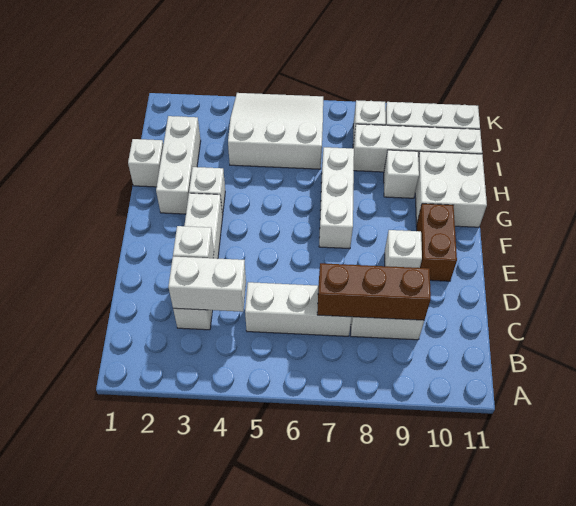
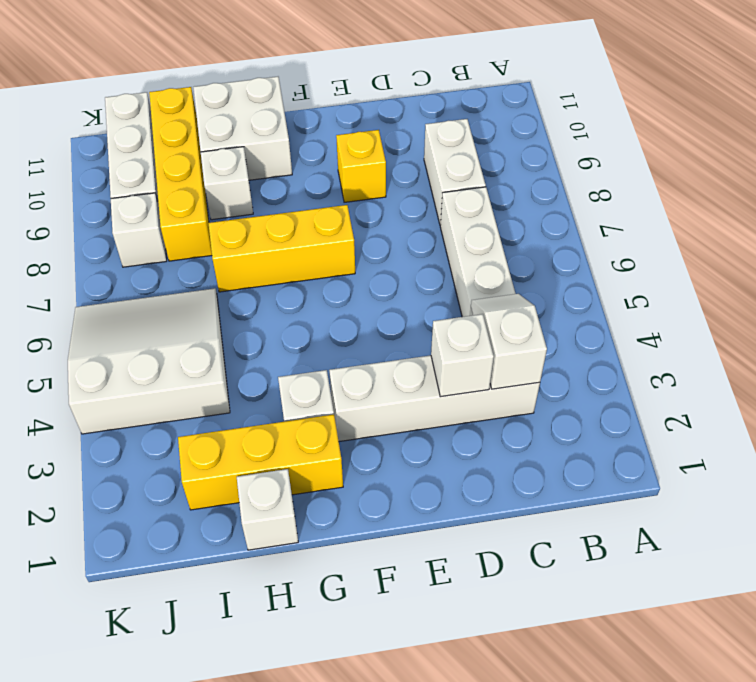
white brick C3:C4 level 2 -> white slope C3:C4 level 2 top 3
brown brick C7:C9 level 2 -> none
white brick E9 level 1 -> yellow brick E9 level 1
brown brick E10:F10 level 1 -> none
white brick F7:H7 level 1 -> yellow brick F7:H7 level 1
white brick G2:I2 level 1 -> yellow brick G2:I2 level 1
white slope I4:K6 level 1 top I -> white slope I4:K6 level 1 top 4
white brick I8:I11 level 1 -> yellow brick I8:I11 level 1

